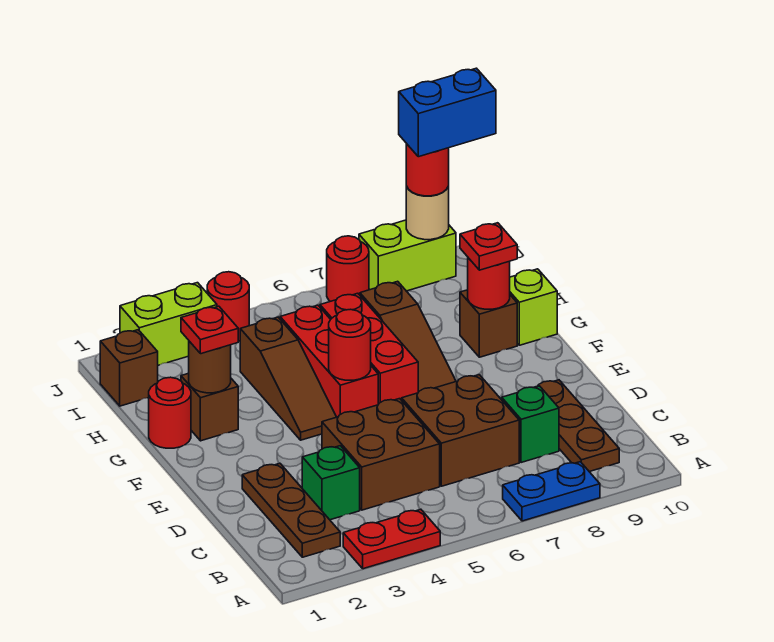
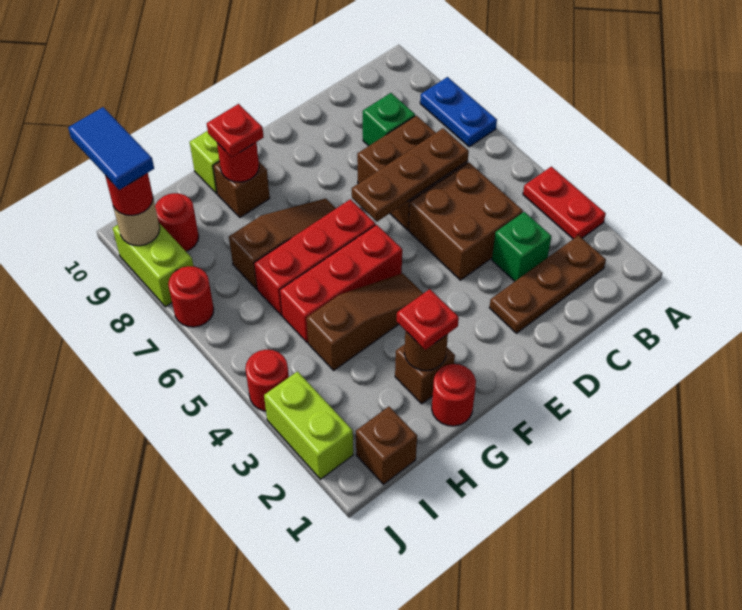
brown plate B9:D9 level 1 -> brown plate C6:E6 level 2
red round brick F5 level 2 -> red round brick I9 level 1
blue brick J9:J10 level 4 -> blue tile J9:J10 level 4

